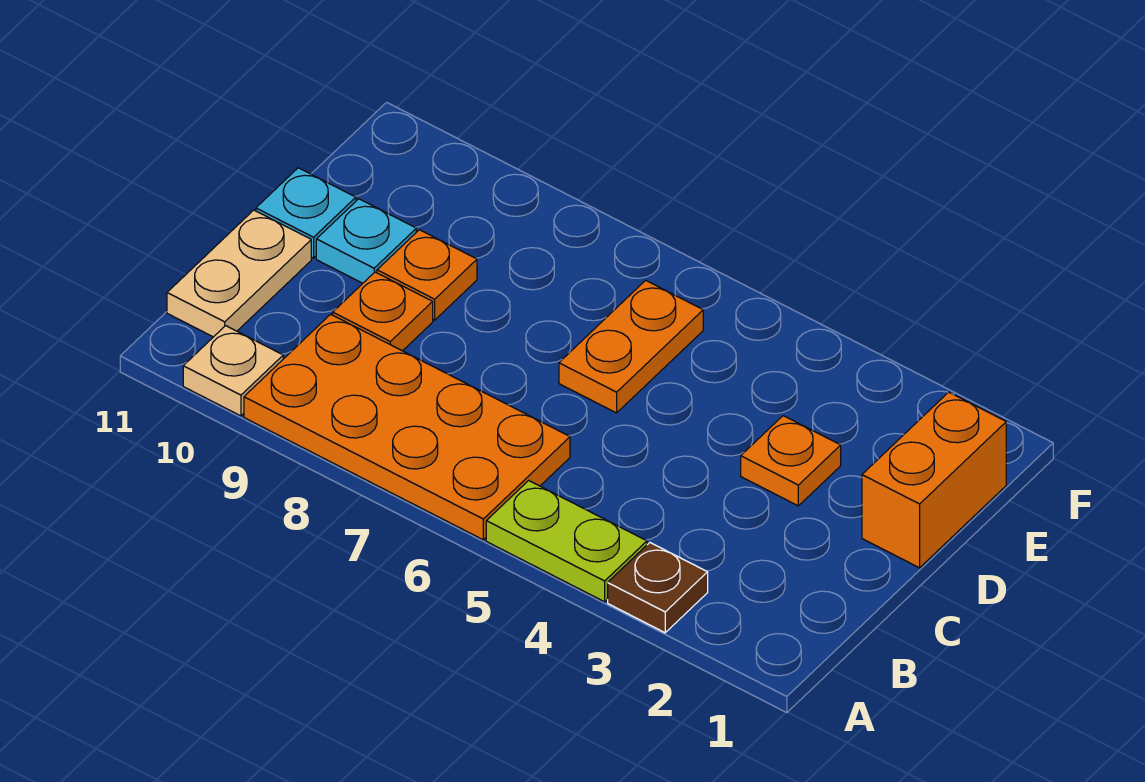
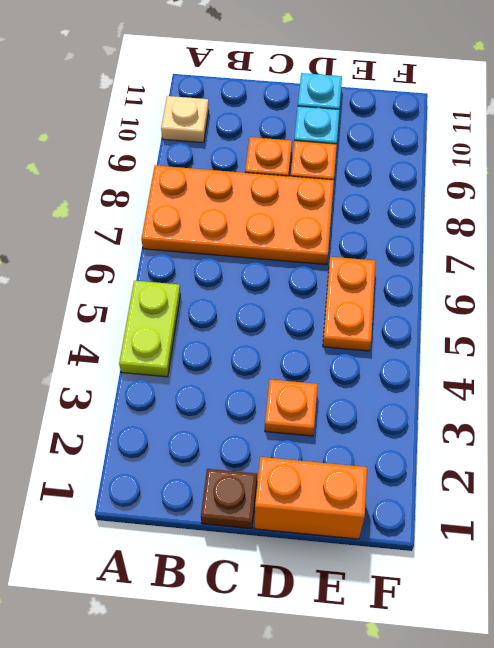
brown plate A3 level 1 -> brown plate C1 level 1
orange plate A6:B9 level 1 -> orange plate A7:D8 level 1
tan plate B11:C11 level 1 -> none
orange plate D6:E6 level 1 -> orange plate E5:E6 level 1

